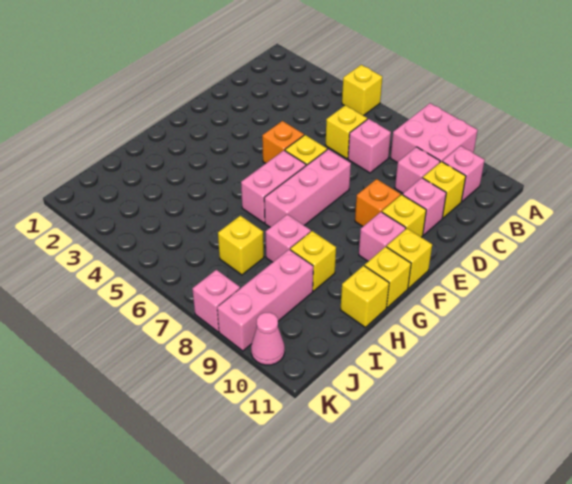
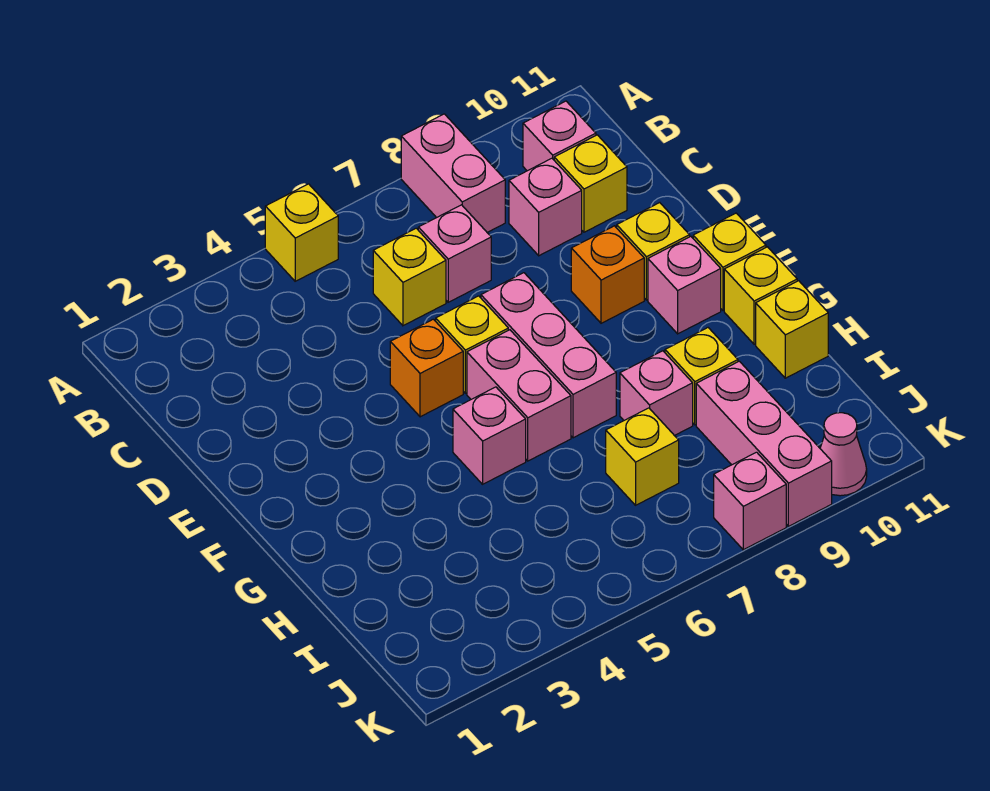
pink brick A8:B9 level 1 -> pink brick A8:B8 level 1
pink brick D10 level 1 -> pink brick G5 level 1

